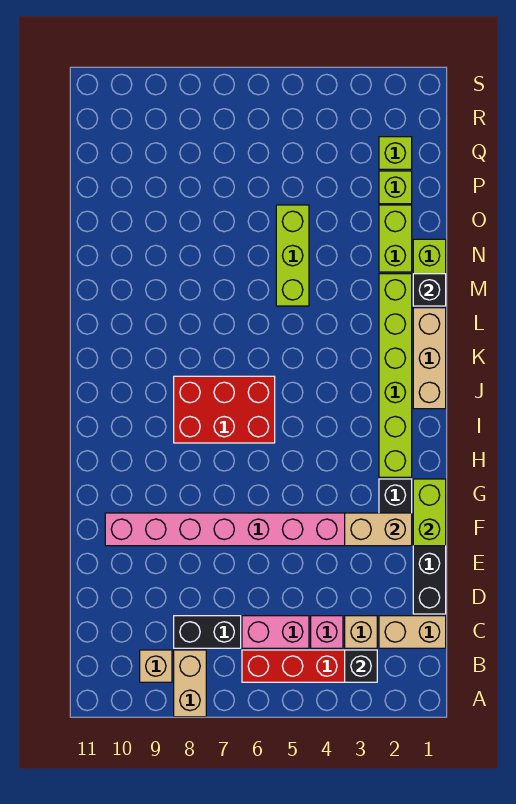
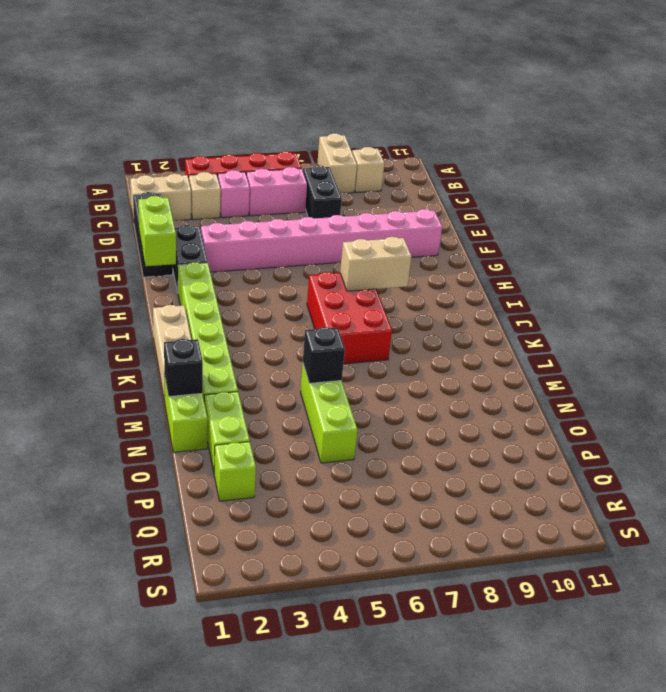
black brick B3 level 2 -> black brick M5 level 2
black brick C7:C8 level 1 -> black brick C7:D7 level 1
tan brick F2:F3 level 2 -> tan brick I7:I8 level 2
red brick I6:J8 level 1 -> red brick I6:K7 level 1
lime brick Q2 level 1 -> none

